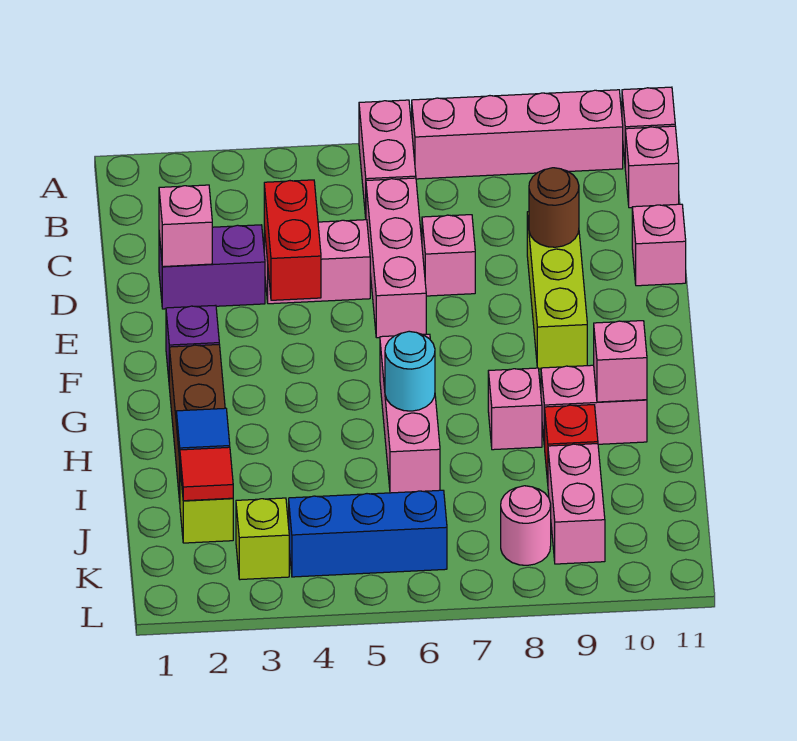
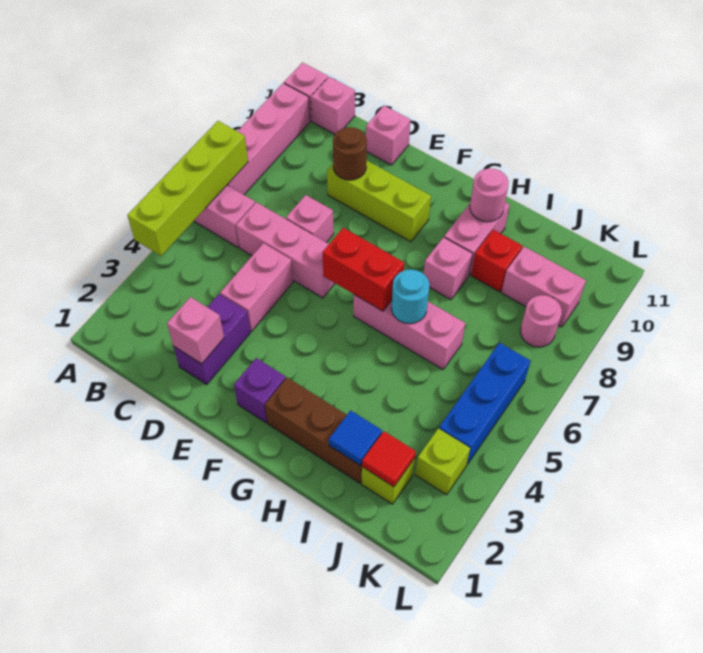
none -> lime brick A4:A7 level 2
red brick D4:E4 level 2 -> red brick F6:G6 level 2
pink brick H10 level 2 -> pink round brick H10 level 2

